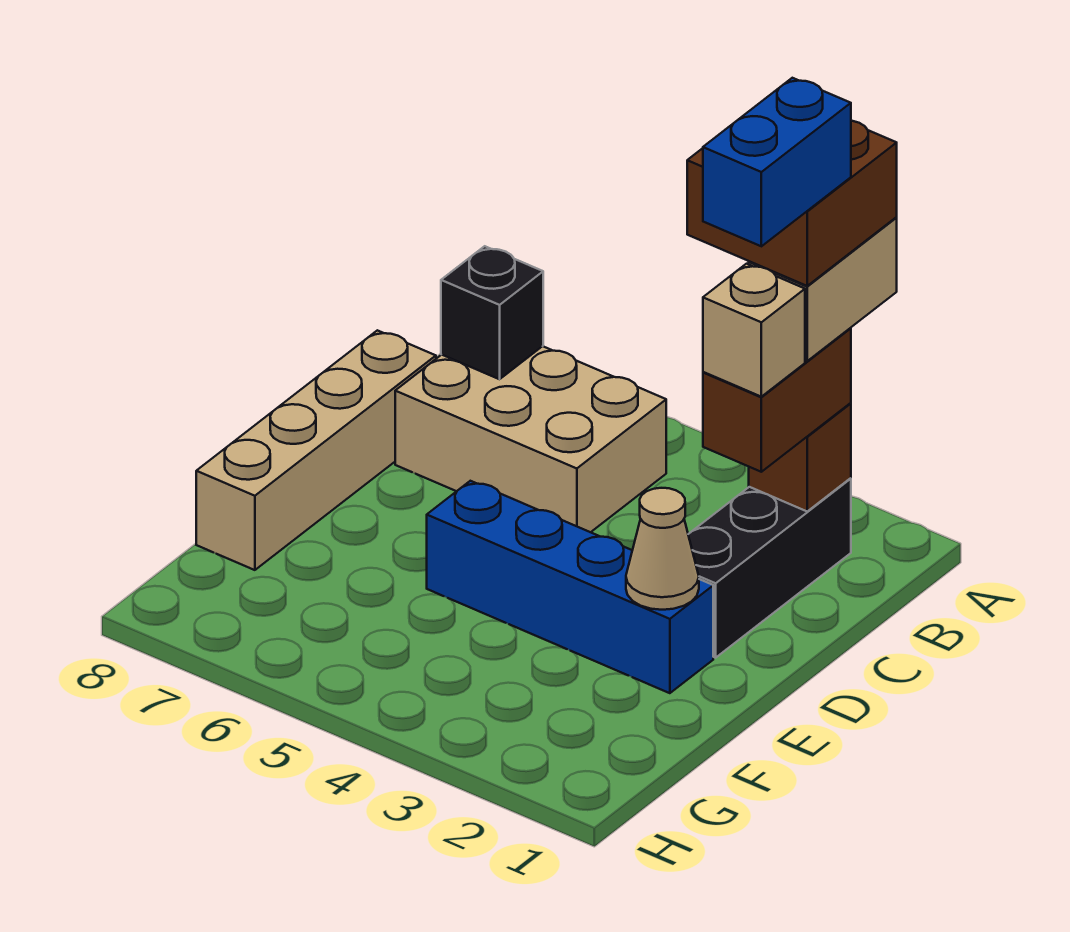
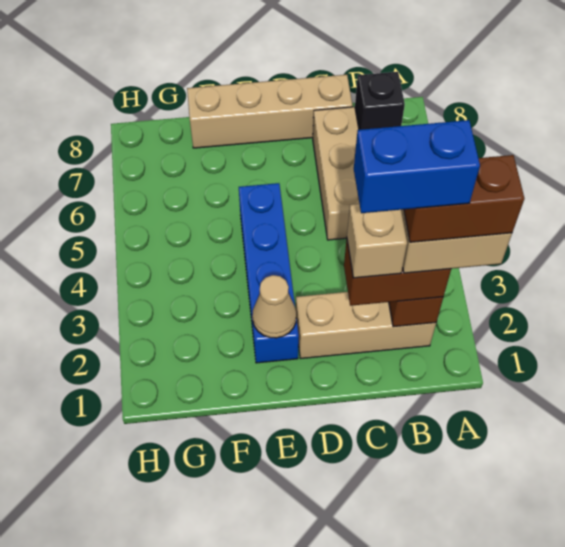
brown brick A2:B3 level 5 -> brown brick A2:B2 level 5
black brick B2:D2 level 1 -> tan brick B2:D2 level 1

